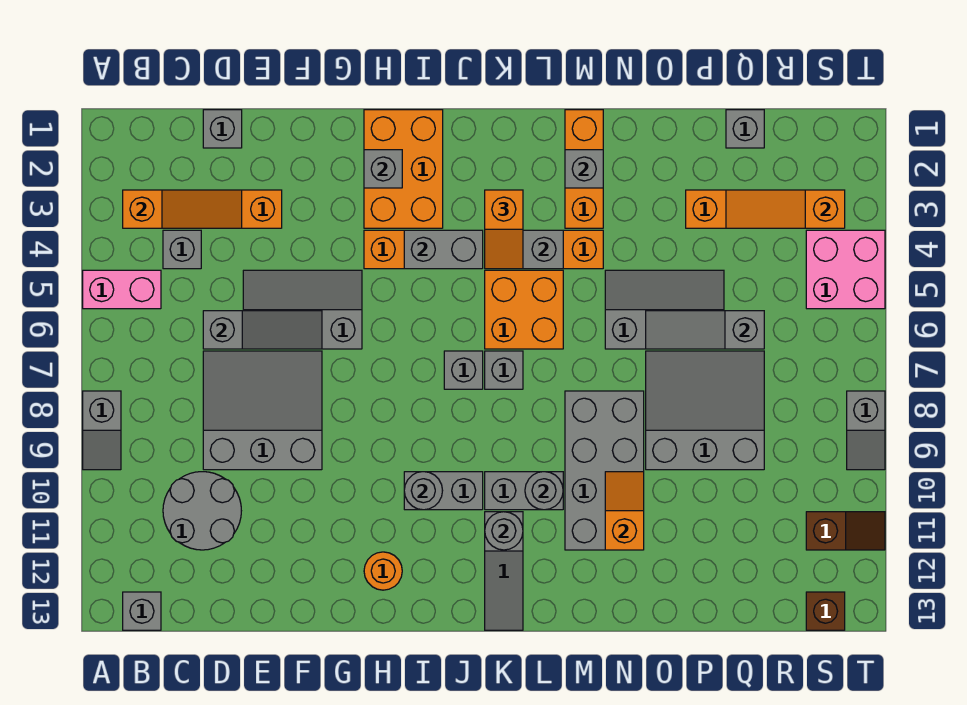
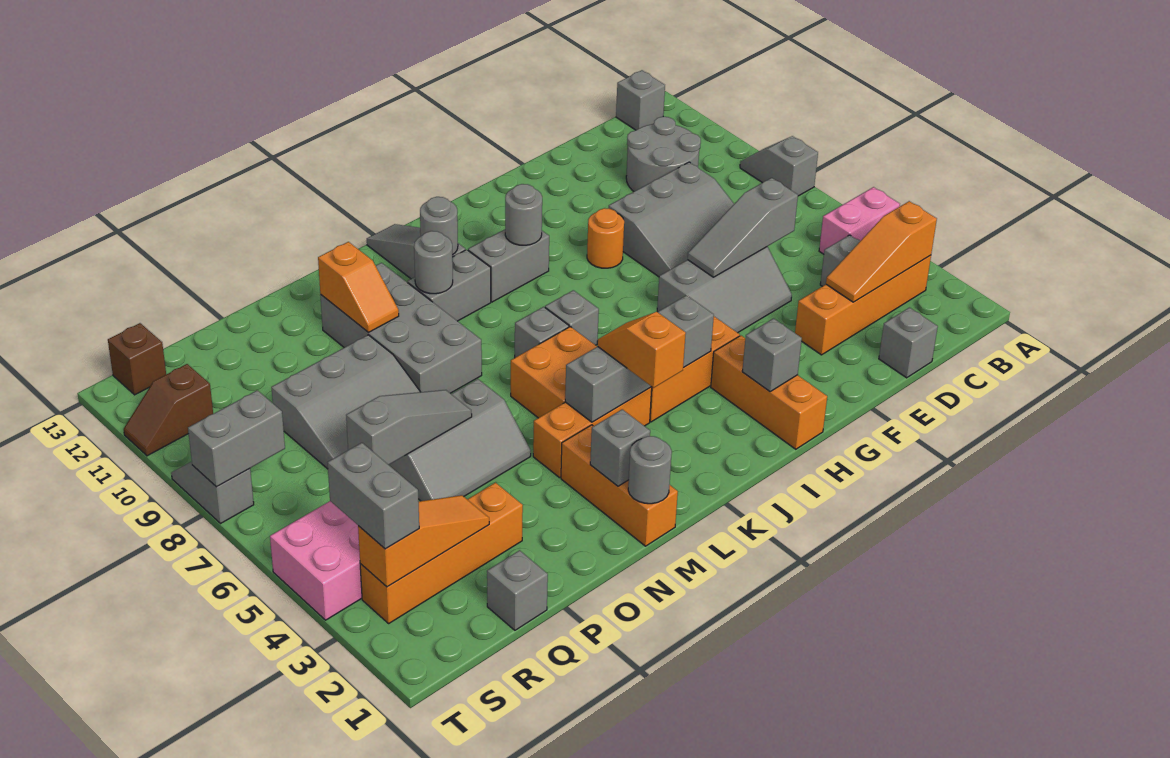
orange brick H1:I3 level 1 -> orange brick H1:H3 level 1
orange round brick H12 level 1 -> orange round brick G9 level 1
none -> grey round brick M1 level 2
none -> grey brick S3:S4 level 3
none -> grey brick S8:T8 level 2

